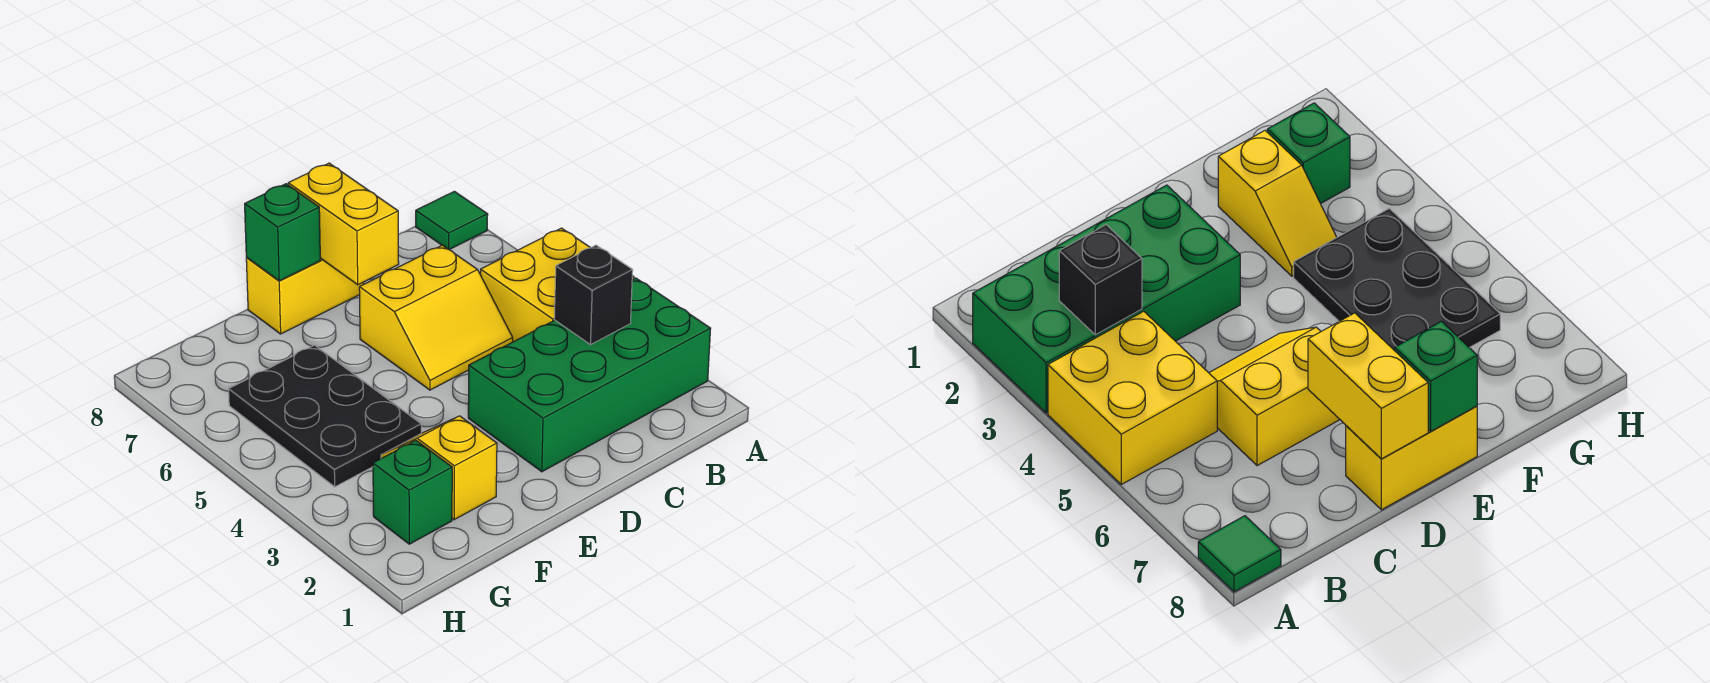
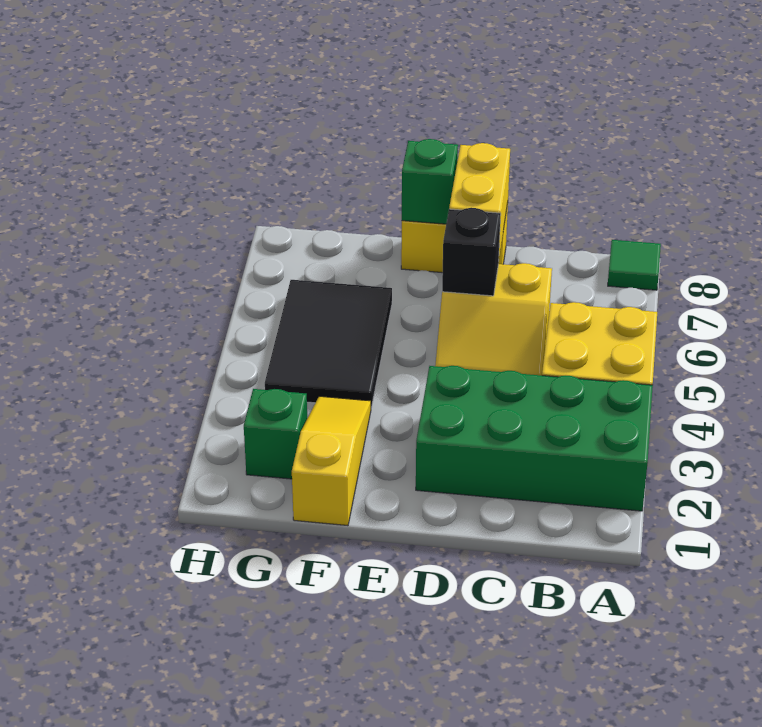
black brick B3 level 2 -> black brick D6 level 2
yellow slope F2:F3 level 1 top 2 -> yellow slope F1:F3 level 1 top 1
black plate F4:G6 level 1 -> black tile F4:G6 level 1

